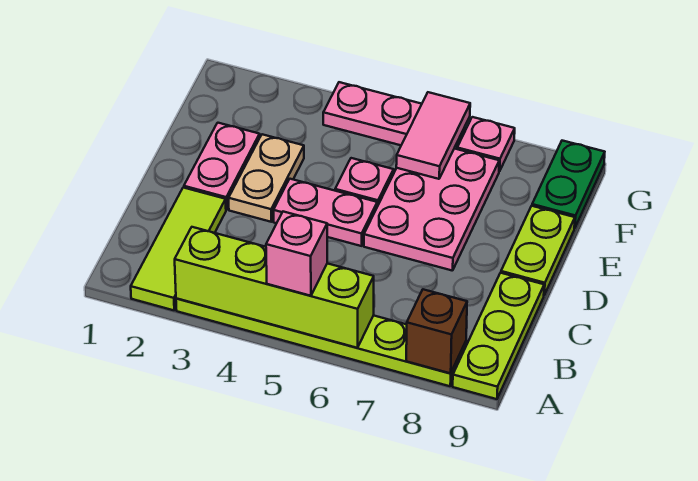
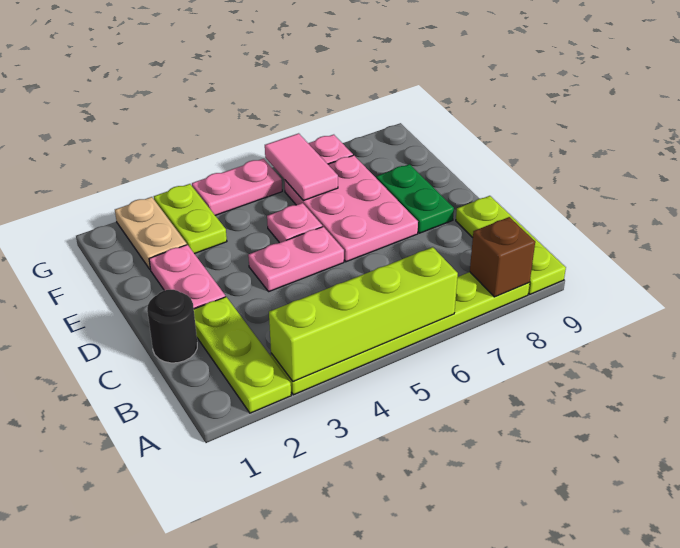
lime tile A2:C2 level 1 -> lime plate A2:C2 level 1
pink brick A5 level 3 -> none
none -> black round brick C1 level 1
tan plate D3:E3 level 1 -> tan plate F2:G2 level 1
lime plate D9:E9 level 1 -> lime plate F3:G3 level 1
green plate F9:G9 level 1 -> green plate D8:E8 level 1

